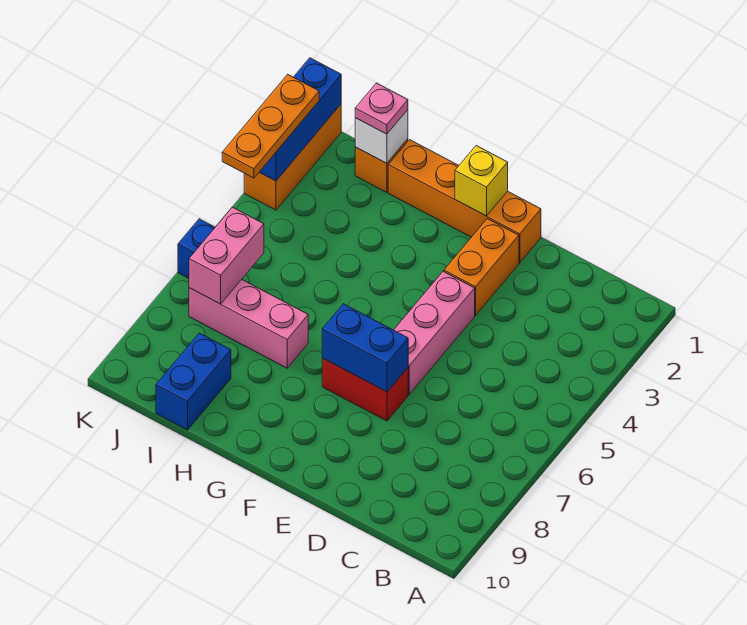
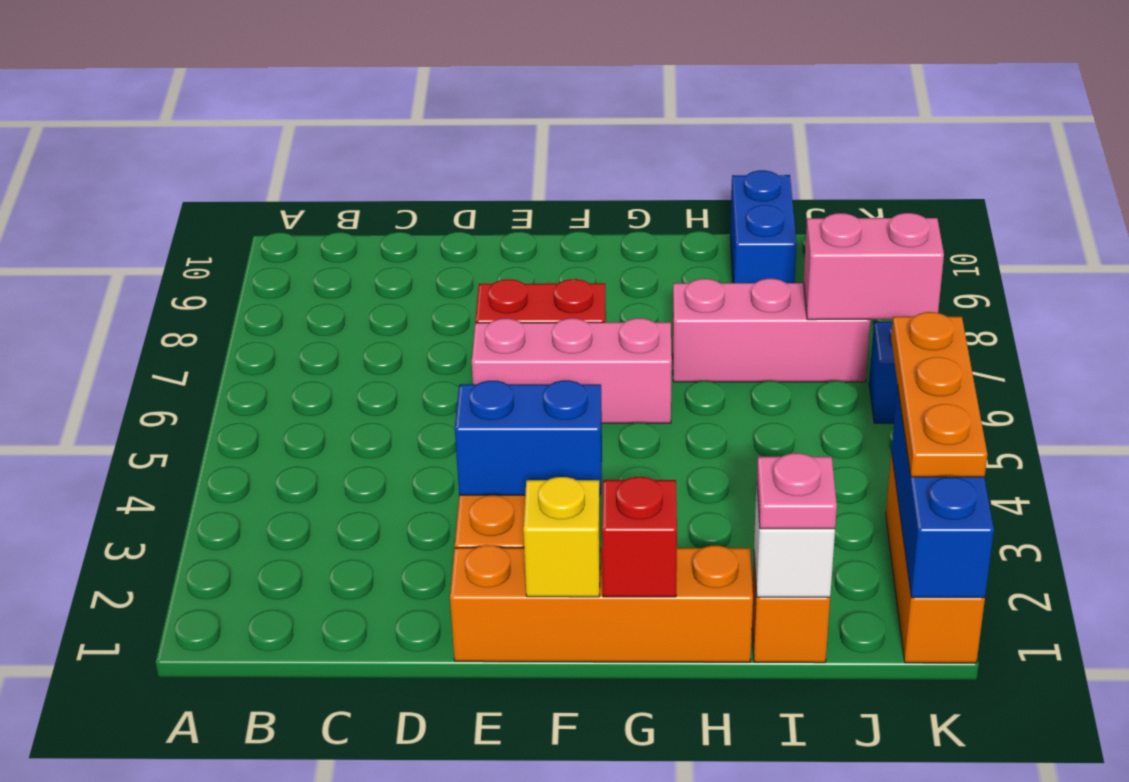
pink brick E4:E6 level 1 -> pink brick E6:G6 level 1
blue brick E7:F7 level 2 -> blue brick E3:F3 level 2
none -> red brick G1 level 2
pink brick J6:J7 level 2 -> pink brick J7:K7 level 2

